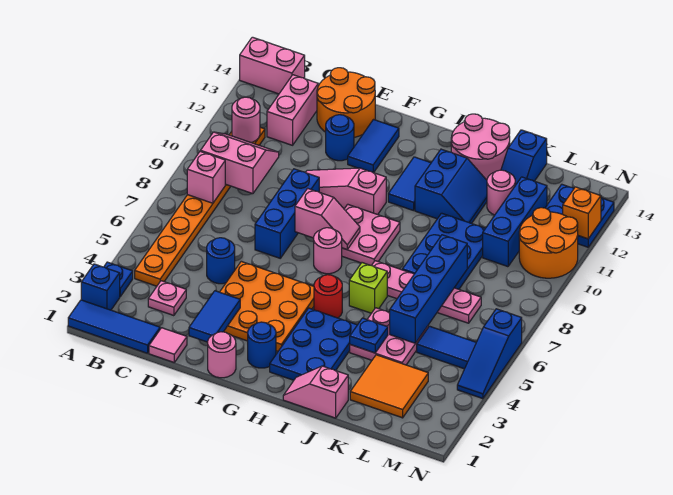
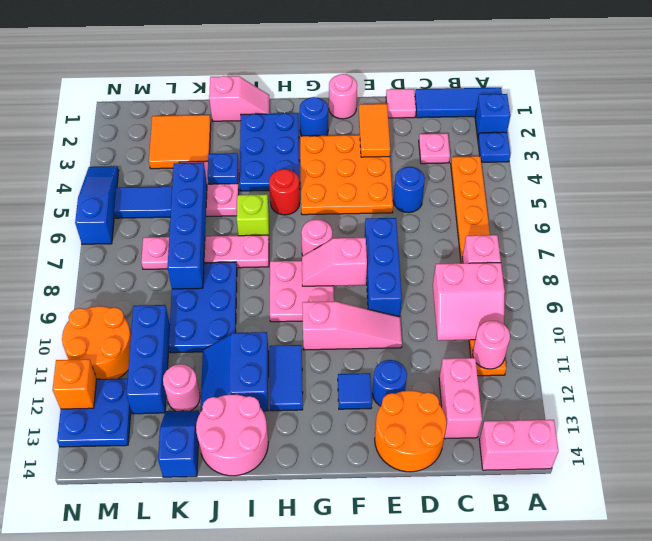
blue tile E2:E3 level 2 -> orange tile E2:E3 level 2
blue tile F12:F13 level 1 -> blue tile F12 level 1

